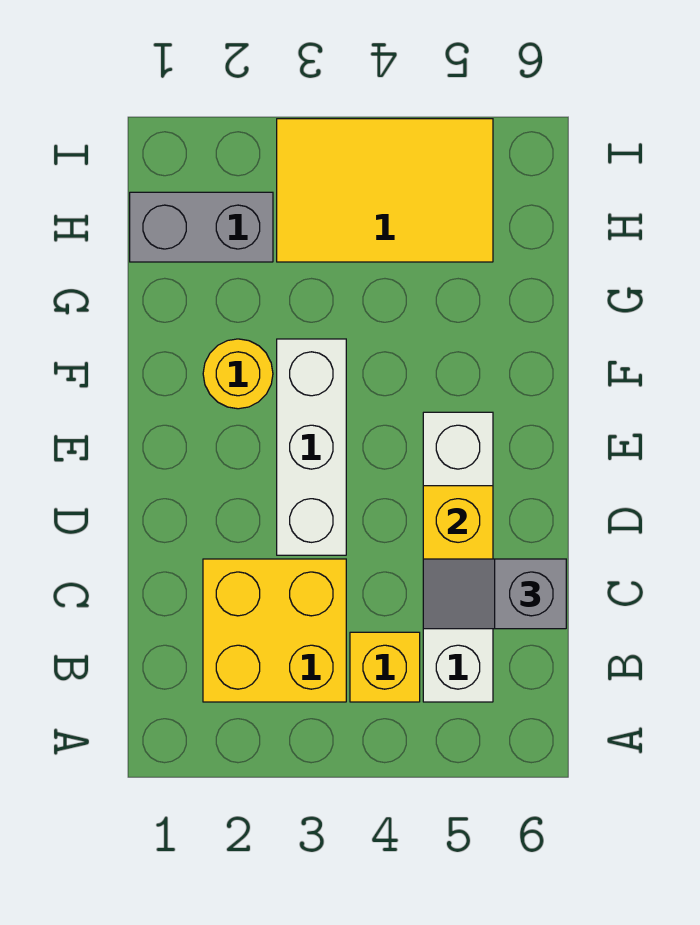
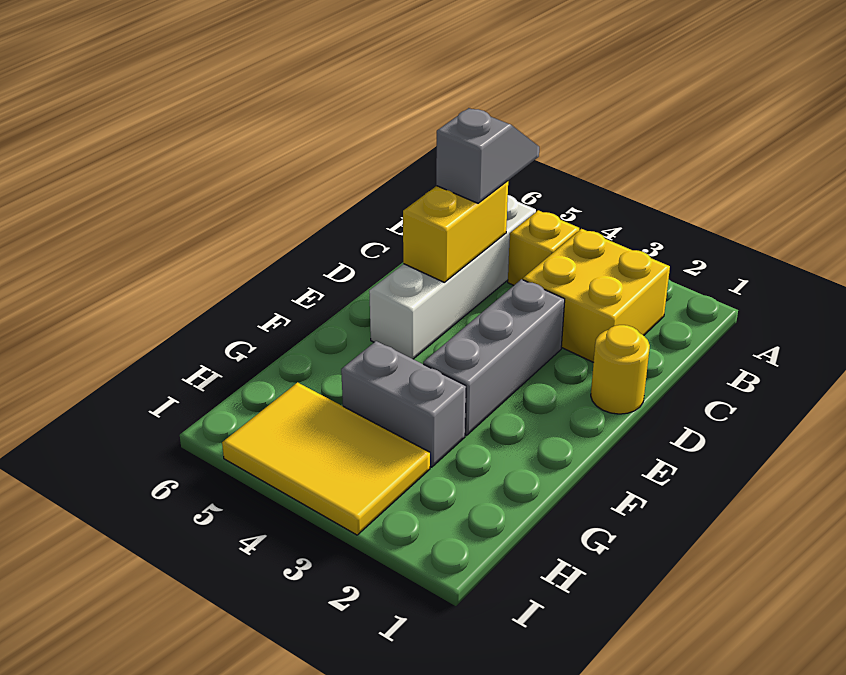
grey slope C5:C6 level 3 top 6 -> grey slope B5:C5 level 3 top C
white brick D3:F3 level 1 -> grey brick D3:F3 level 1
yellow round brick F2 level 1 -> yellow round brick D1 level 1
grey brick H1:H2 level 1 -> grey brick G3:G4 level 1

